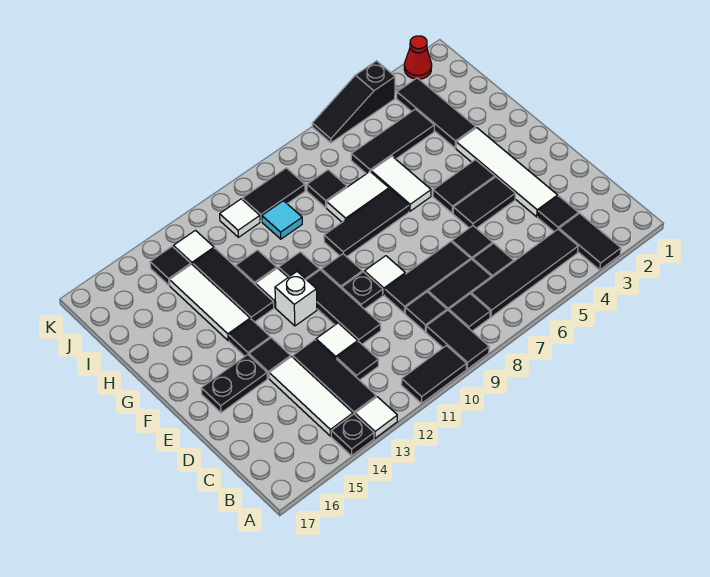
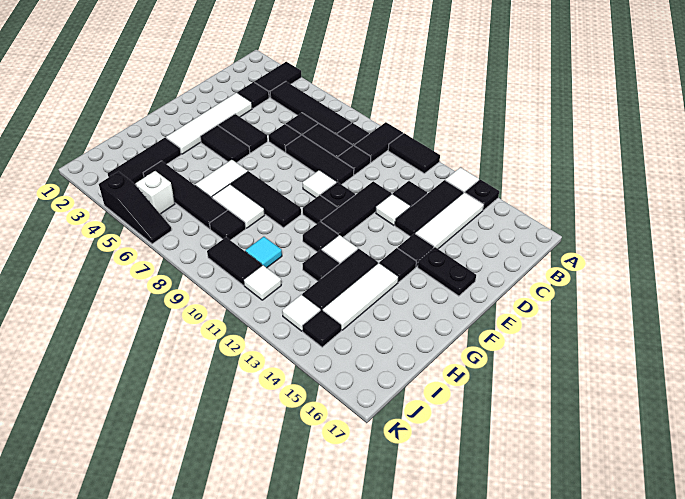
white brick F12 level 1 -> white brick J5 level 1
black tile I4:I6 level 1 -> black tile I4:I7 level 1
red cone K2 level 1 -> none

